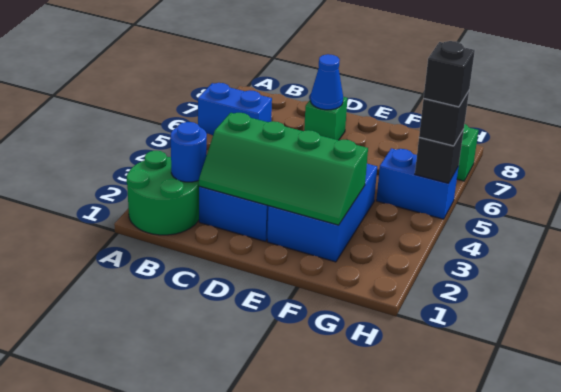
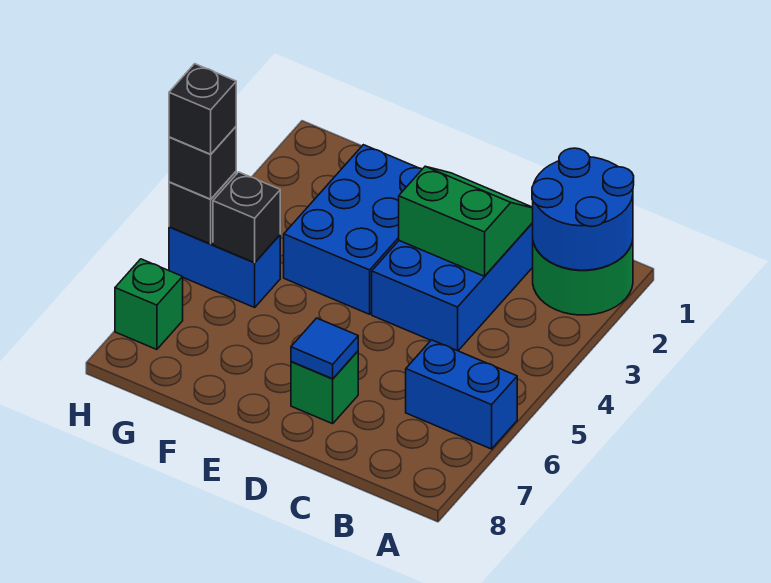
blue round brick B2 level 2 -> blue round brick A1:B2 level 2
green slope C2:F3 level 2 top 3 -> green slope C2:D3 level 2 top 3
blue cone D7 level 2 -> blue tile D7 level 2
none -> black brick G5 level 2

